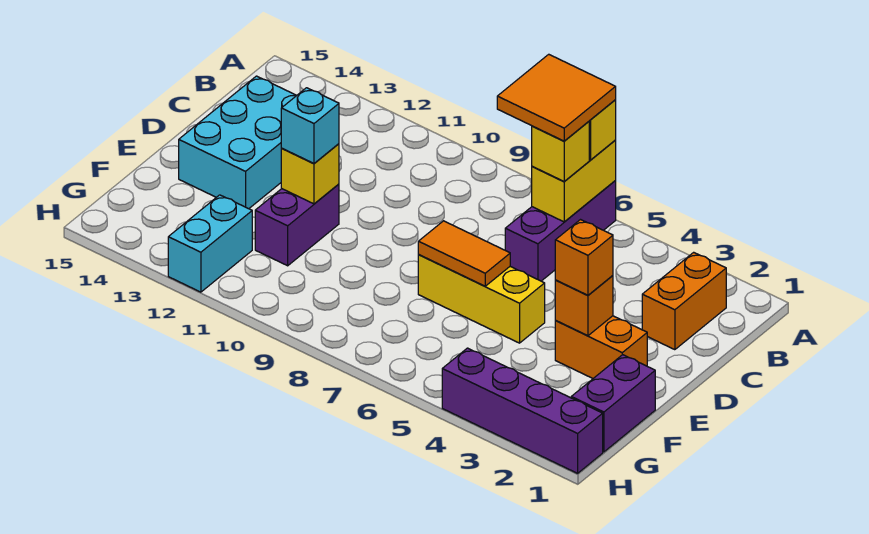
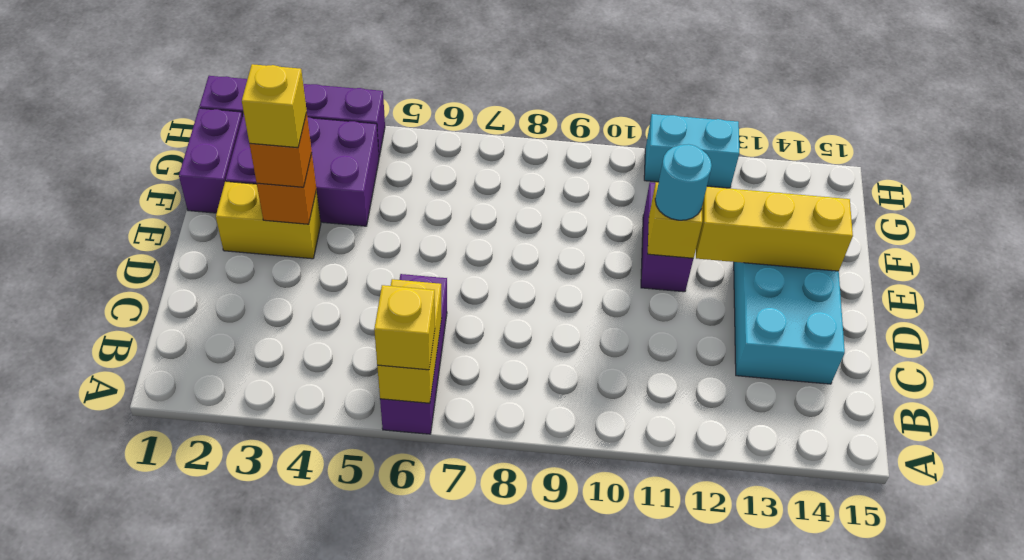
orange tile A6:B7 level 4 -> none
orange brick B2:C2 level 1 -> none
yellow brick B6 level 3 -> yellow brick E3 level 4
orange brick E2:E3 level 1 -> yellow brick E2:E3 level 1
yellow brick E5:E7 level 1 -> yellow brick E12:E14 level 2
orange tile E6:E7 level 2 -> none
cyan brick E11 level 3 -> cyan round brick E11 level 3
none -> purple brick F2:G4 level 1
cyan brick G12:H12 level 1 -> cyan brick H11:H12 level 1

